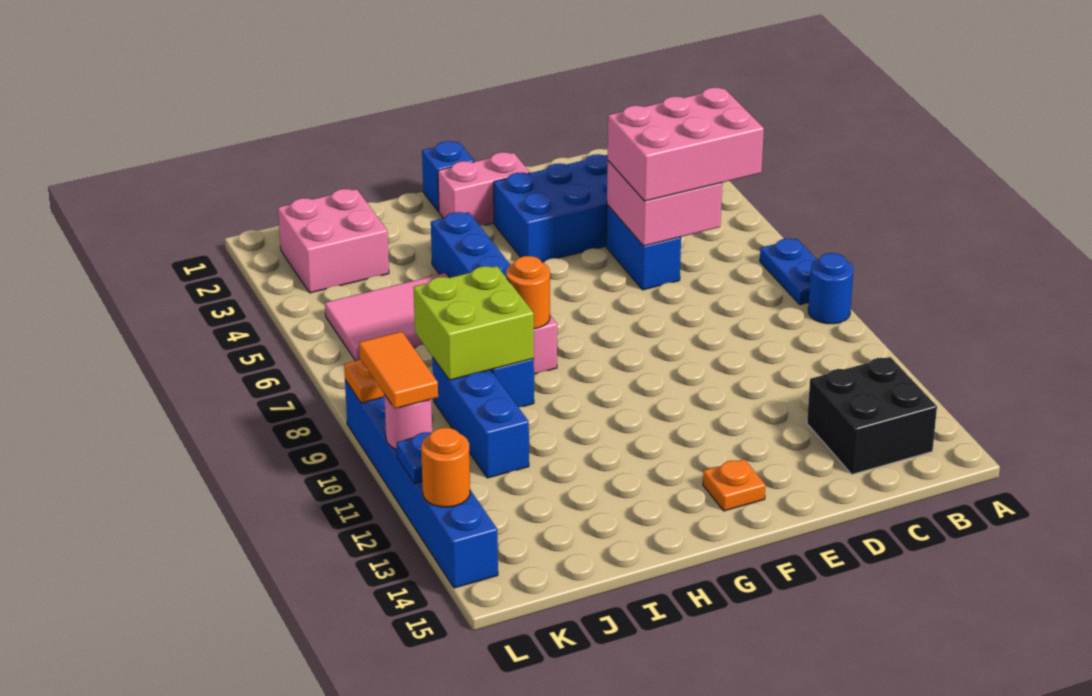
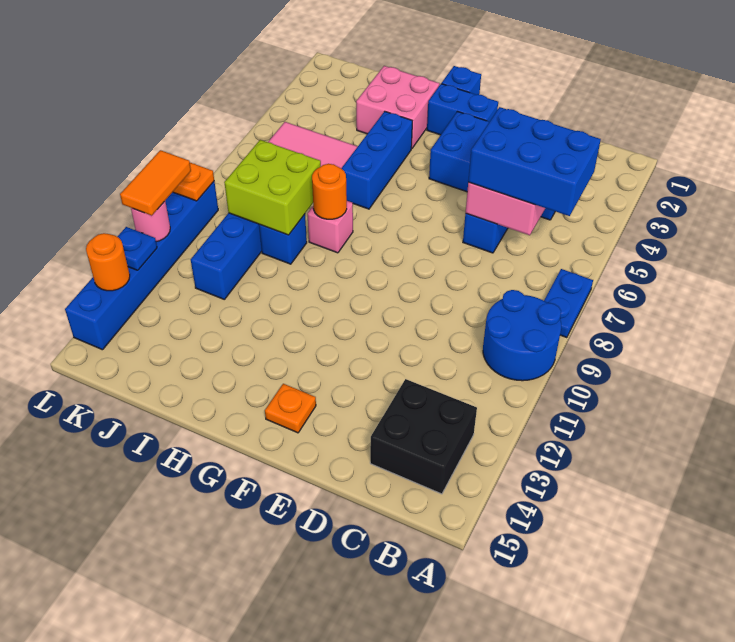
blue round brick A9 level 1 -> blue round brick A9:B10 level 1
pink brick B5:D6 level 3 -> blue brick B5:D6 level 3
pink brick F2:G2 level 1 -> blue brick F2:G2 level 1
pink brick J2:K3 level 1 -> pink brick H2:I3 level 1

